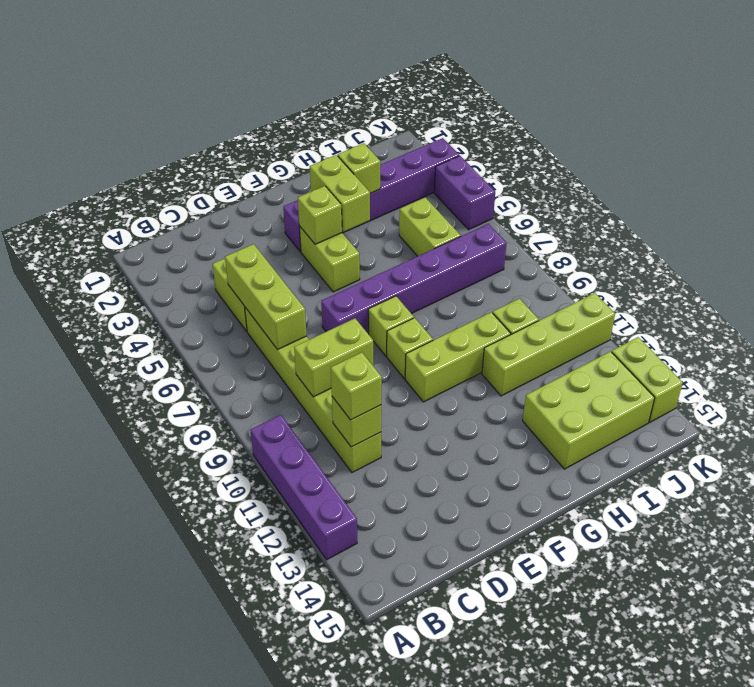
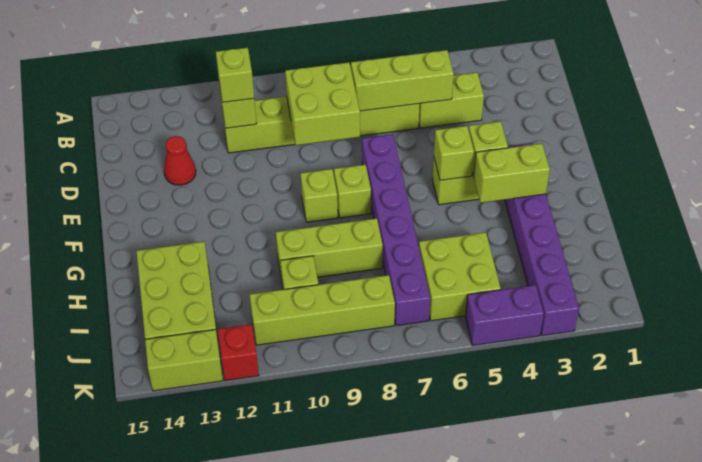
purple brick A10:A13 level 1 -> none
lime brick C9:D9 level 2 -> lime brick C8:D9 level 2
none -> red cone D13 level 1
lime brick F10:H10 level 1 -> lime brick H8:H10 level 1
lime brick H3 level 2 -> lime brick F5 level 2
lime brick H11:K11 level 1 -> lime brick J8:J11 level 1
lime brick I5:I6 level 1 -> lime brick I5:J6 level 1
none -> red brick K12 level 1

